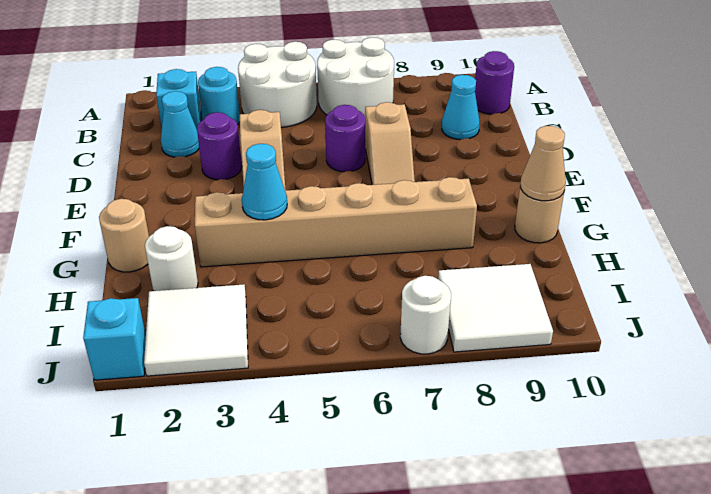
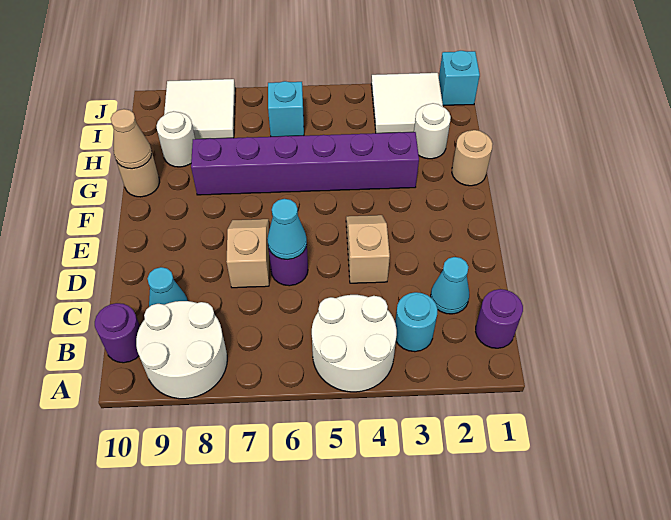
white round brick A6:B7 level 1 -> white round brick A8:B9 level 1
cyan brick B2 level 1 -> cyan brick I6 level 1
purple round brick D3 level 1 -> purple round brick B1 level 1
tan brick G3:G8 level 1 -> purple brick G3:G8 level 1
cyan cone G4 level 2 -> cyan cone D6 level 2
white round brick J7 level 1 -> white round brick H9 level 1

